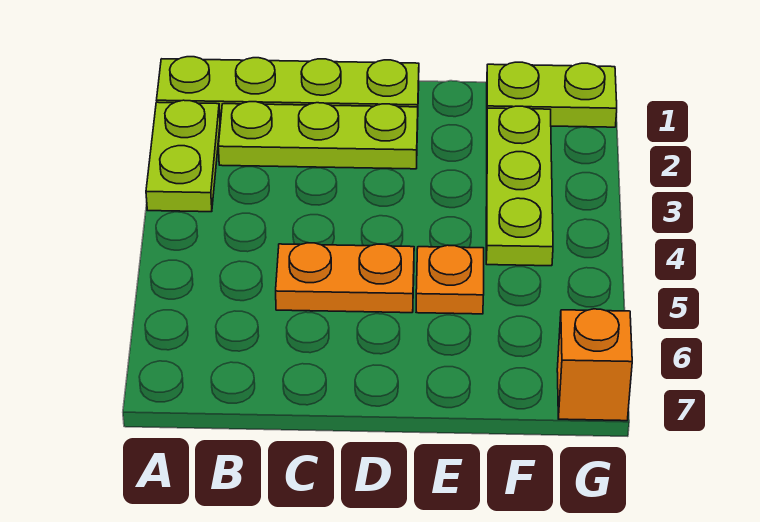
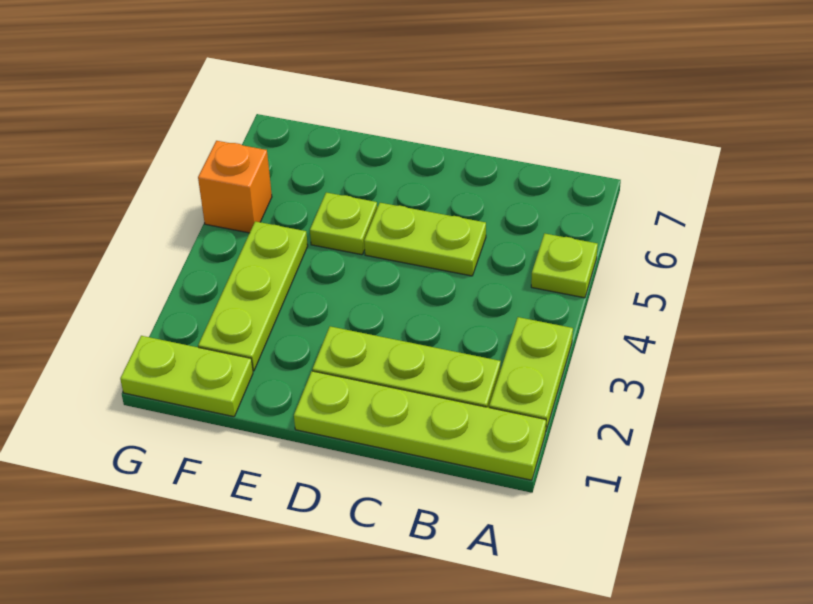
none -> lime plate A5 level 1
orange plate C5:D5 level 1 -> lime plate C5:D5 level 1
orange plate E5 level 1 -> lime plate E5 level 1
orange brick G7 level 1 -> orange brick G5 level 1

